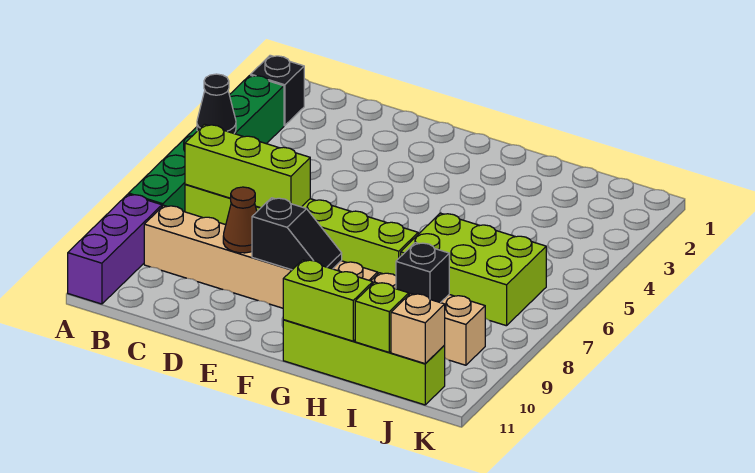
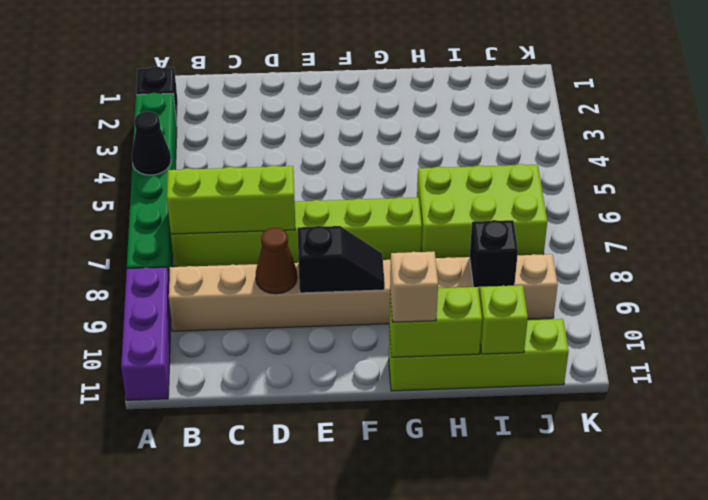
tan brick J11 level 2 -> tan brick G11 level 3

